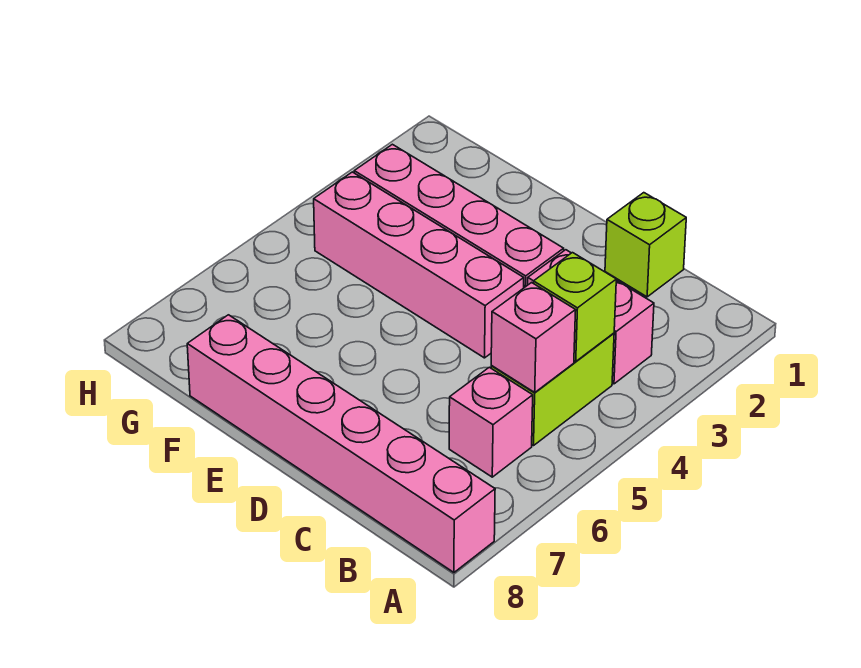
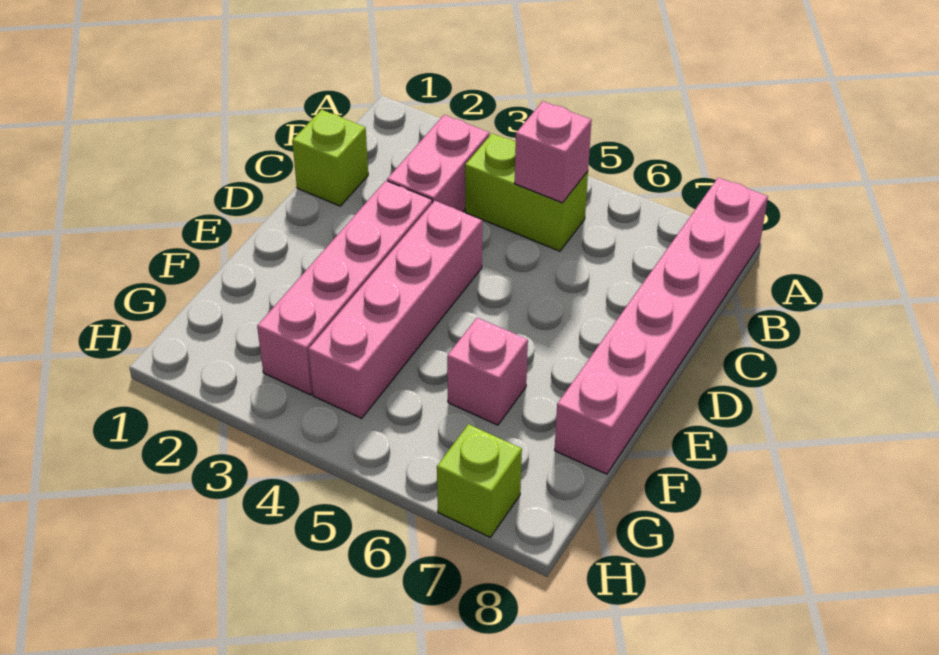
lime brick B4 level 2 -> lime brick H7 level 1
pink brick B6 level 1 -> pink brick F6 level 1

